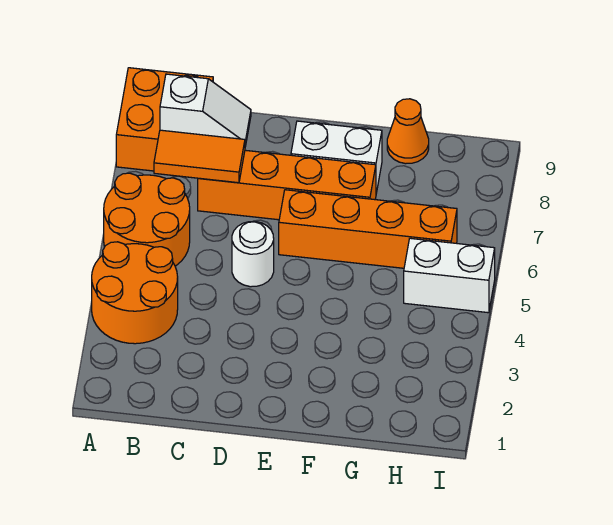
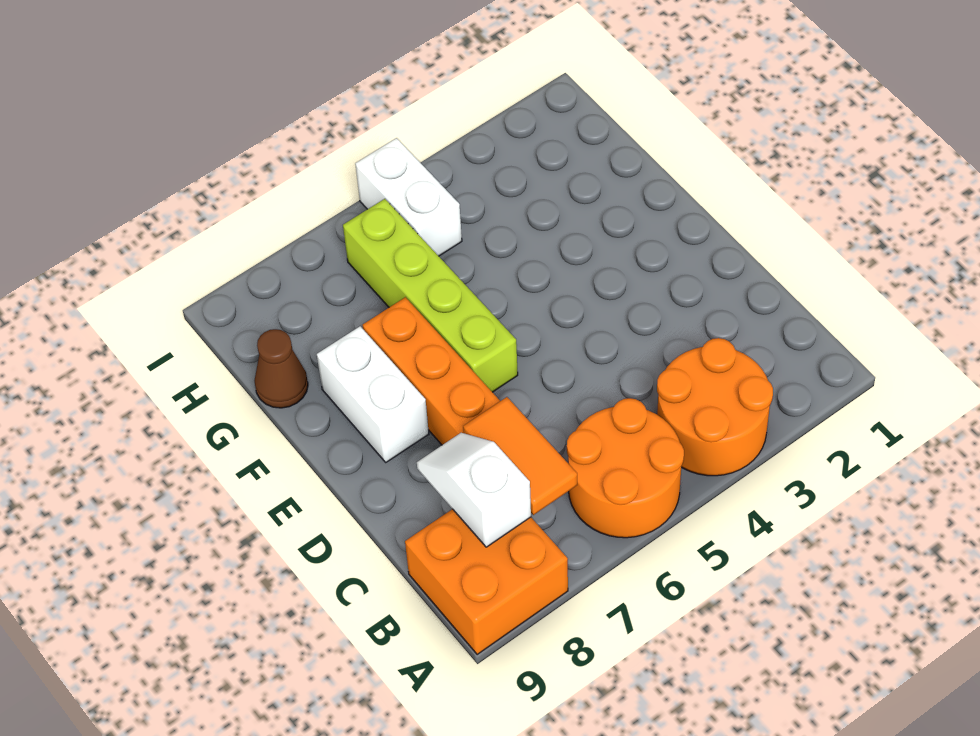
white round brick D5 level 1 -> none
orange brick E6:H6 level 1 -> lime brick E6:H6 level 1
orange cone G9 level 1 -> brown cone G9 level 1

